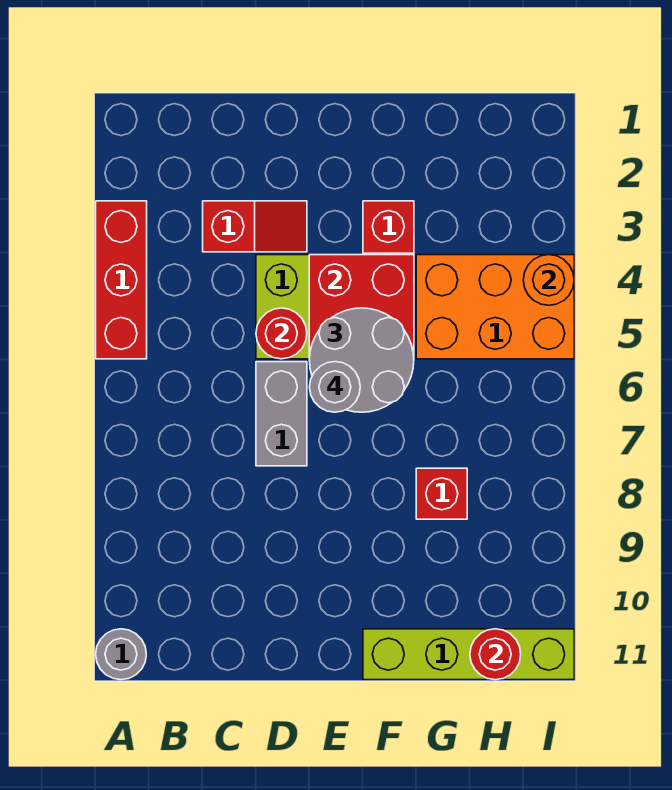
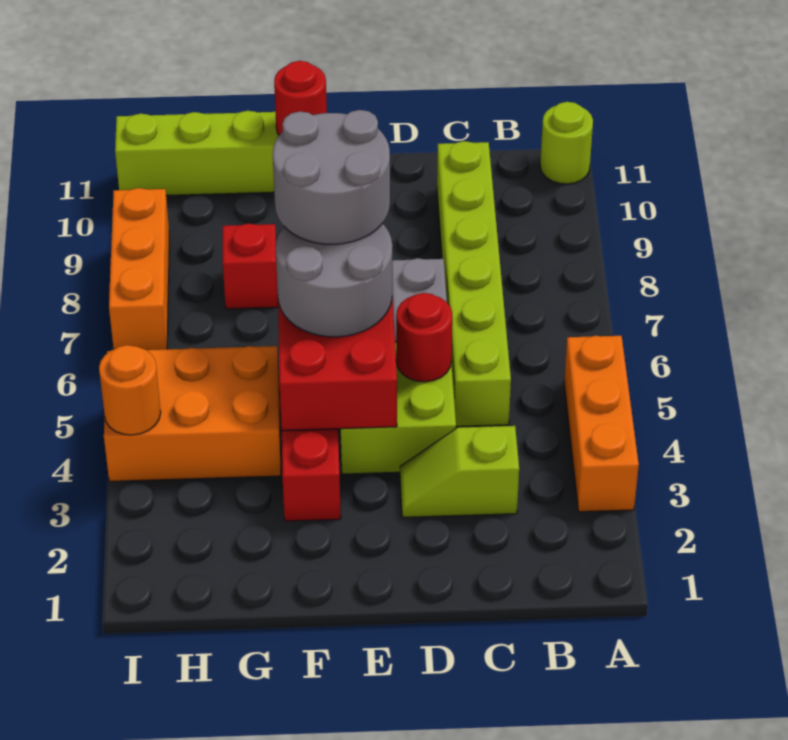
red brick A3:A5 level 1 -> orange brick A3:A5 level 1
grey round brick A11 level 1 -> lime round brick A11 level 1
red slope C3:D3 level 1 top C -> lime slope C3:D3 level 1 top C
none -> lime brick C5:C10 level 1
grey round brick E6 level 4 -> grey round brick E6:F7 level 4
red round brick H11 level 2 -> red round brick F11 level 2
none -> orange brick I7:I9 level 1

